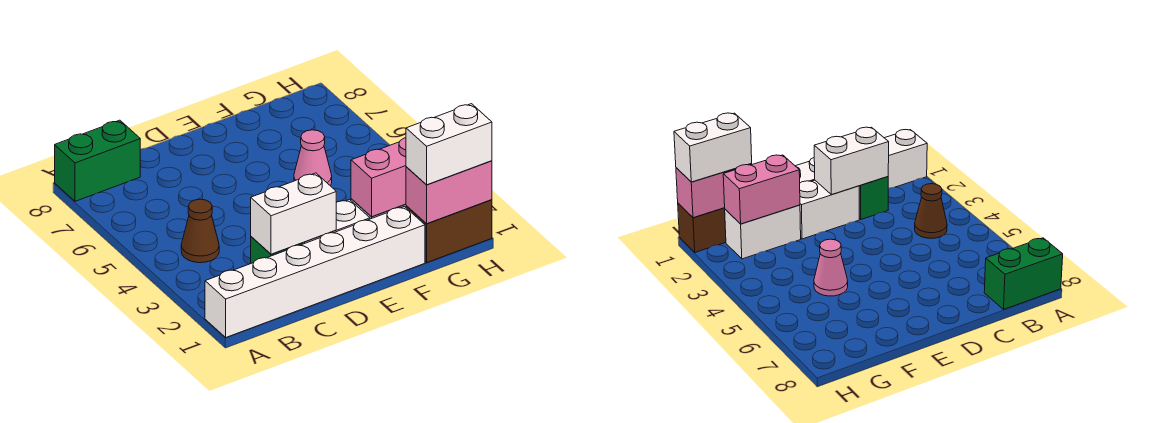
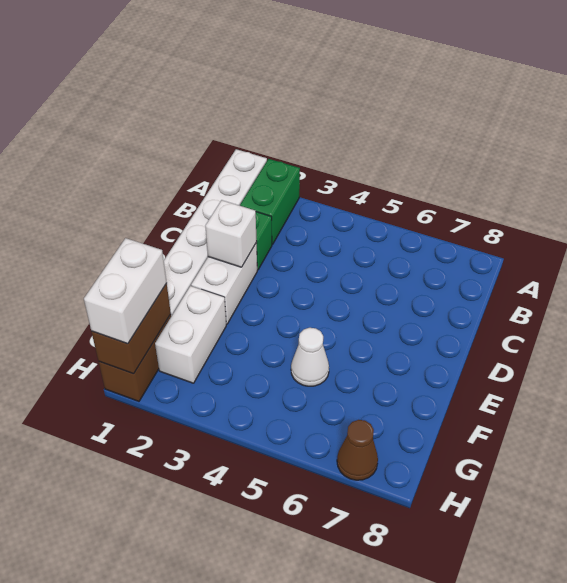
green brick A8:B8 level 1 -> green brick A2:B2 level 1
brown cone B4 level 1 -> brown cone H7 level 1
white brick C2:D2 level 2 -> white brick D2 level 2
pink brick F2:G2 level 2 -> none
pink cone F5 level 1 -> white cone F5 level 1
pink brick G1:H1 level 2 -> brown brick G1:H1 level 2

